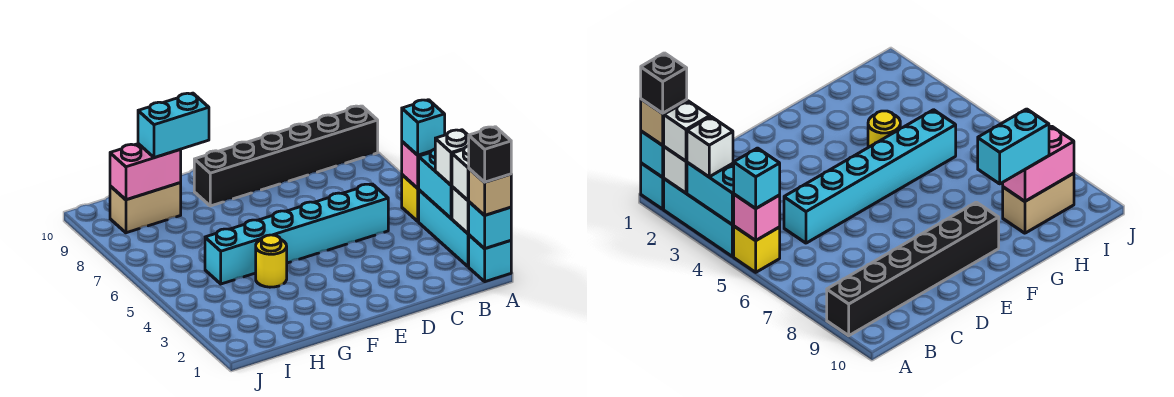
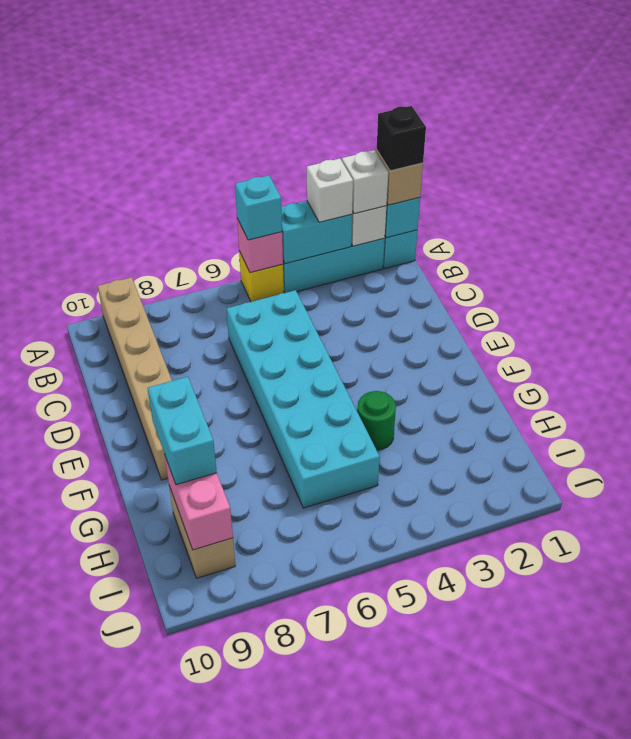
black brick A9:F9 level 1 -> tan brick A9:F9 level 1
cyan brick C5:H5 level 1 -> cyan brick C5:H6 level 1
yellow round brick G4 level 1 -> green round brick G4 level 1

